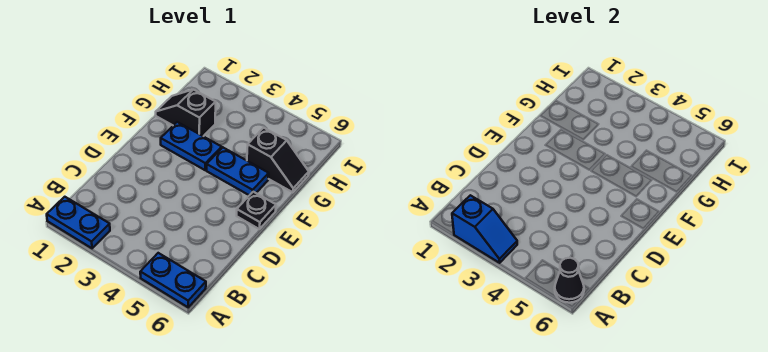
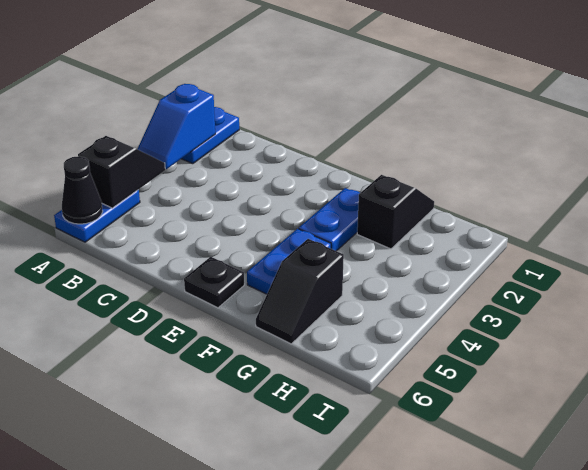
none -> black slope A4:A5 level 2 top 5

